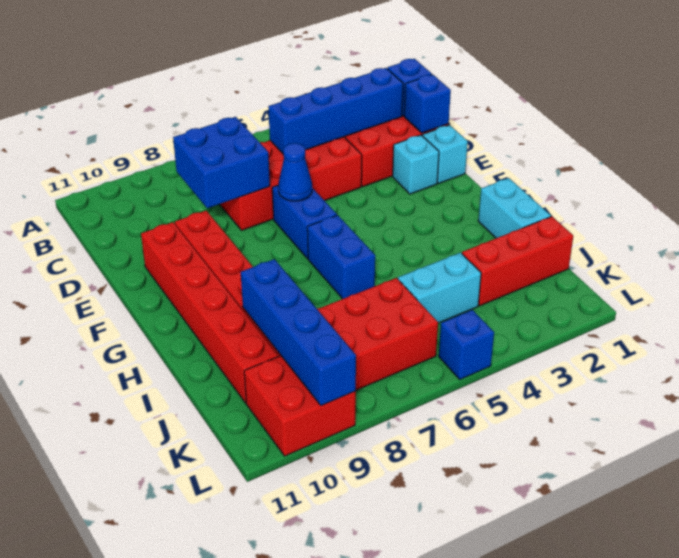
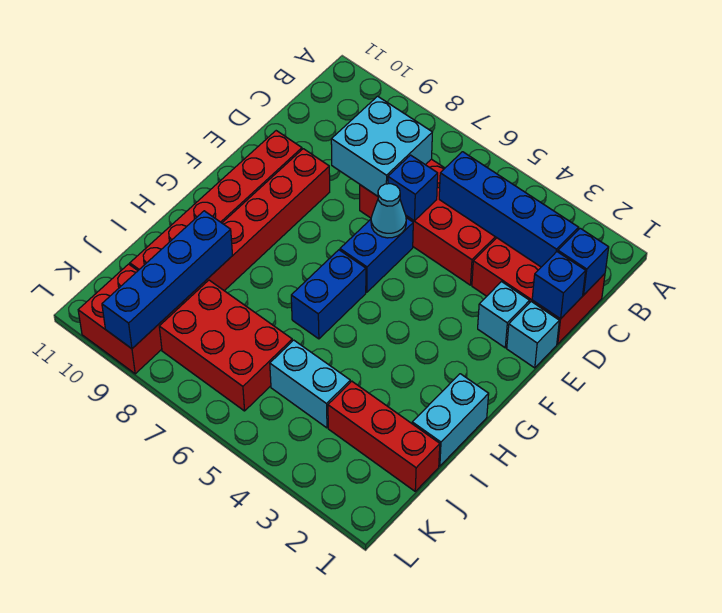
blue brick C7:D8 level 2 -> cyan brick C7:D8 level 2
blue cone E6 level 2 -> cyan cone E6 level 2
blue brick L5 level 1 -> blue brick D6 level 2

